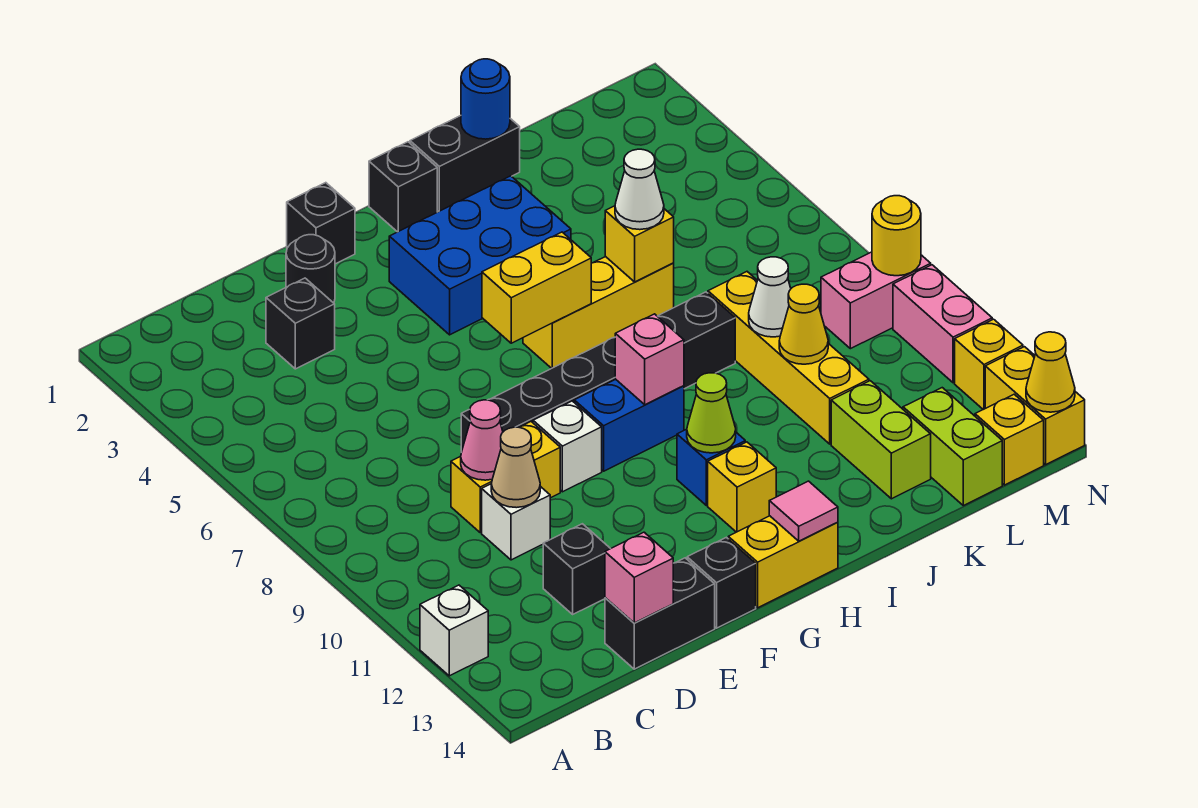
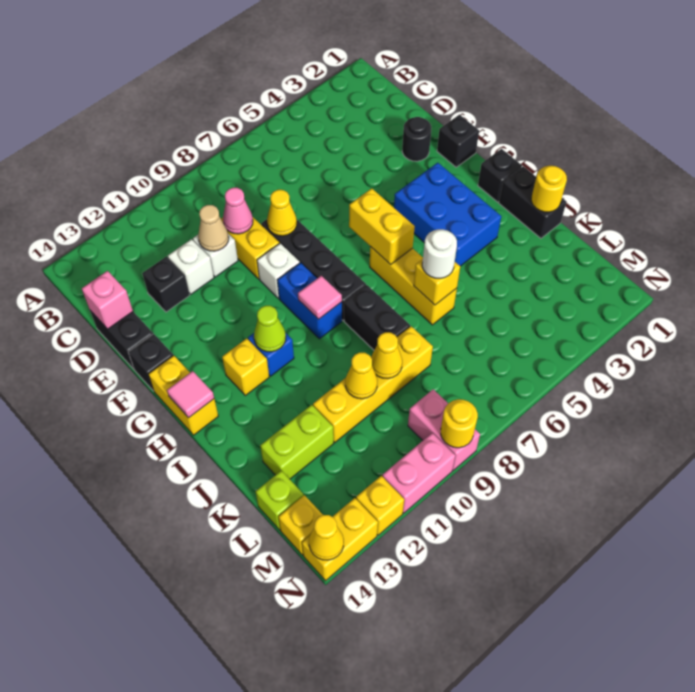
white brick A12 level 1 -> white brick D11 level 1
black brick D3 level 1 -> none
none -> yellow cone E8 level 2
pink brick H9 level 2 -> pink tile H9 level 2
blue round brick J1 level 2 -> yellow round brick J1 level 2
white cone J6 level 3 -> white round brick J6 level 3
white cone K9 level 2 -> yellow cone K9 level 2
lime brick L13:L14 level 1 -> lime brick L14 level 1

